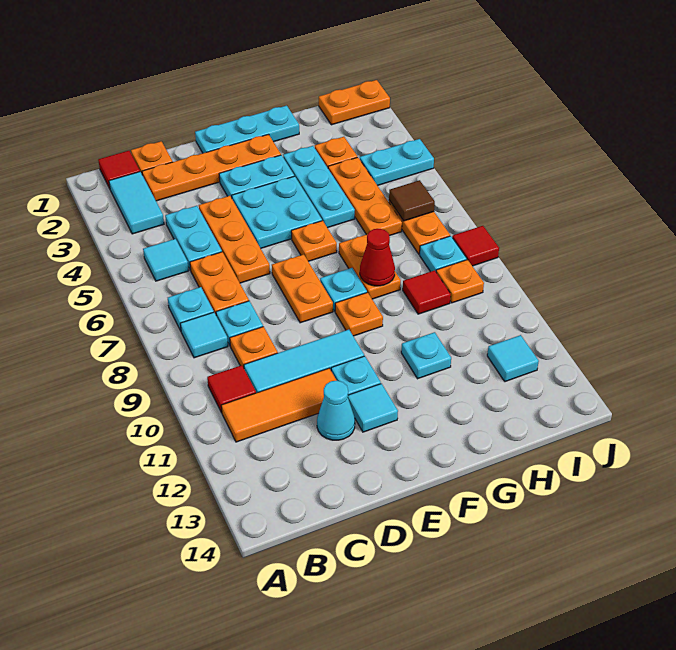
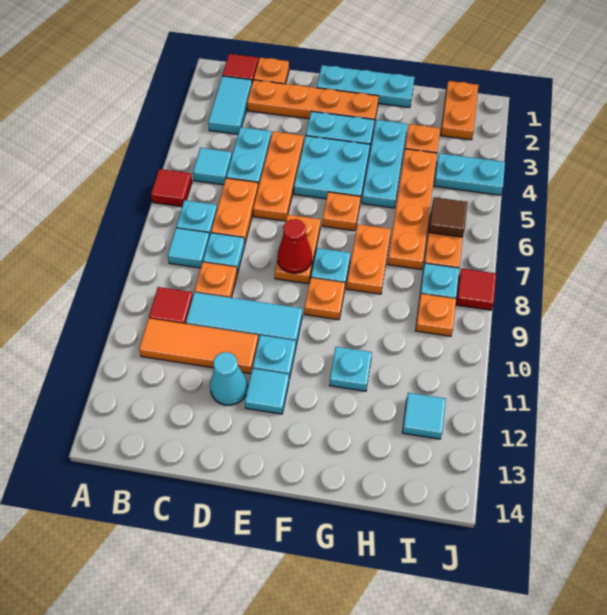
red cone G8 level 2 -> red cone E8 level 2
orange plate H4:H6 level 1 -> orange plate H4:H7 level 1
red tile H9 level 1 -> red tile A6 level 1
orange plate I1:J1 level 1 -> orange plate I1:I2 level 1

